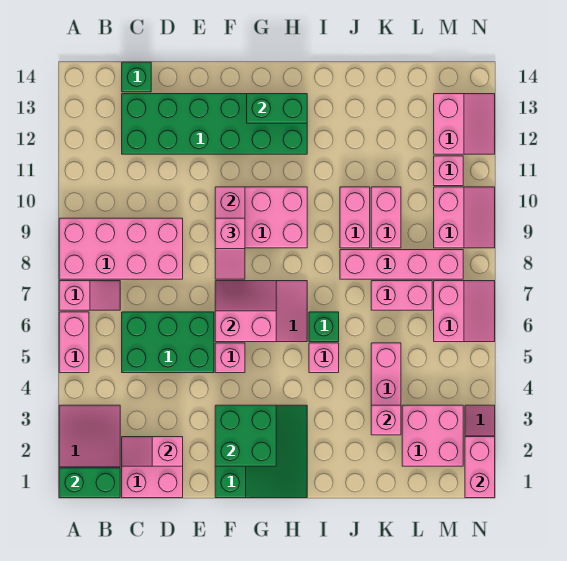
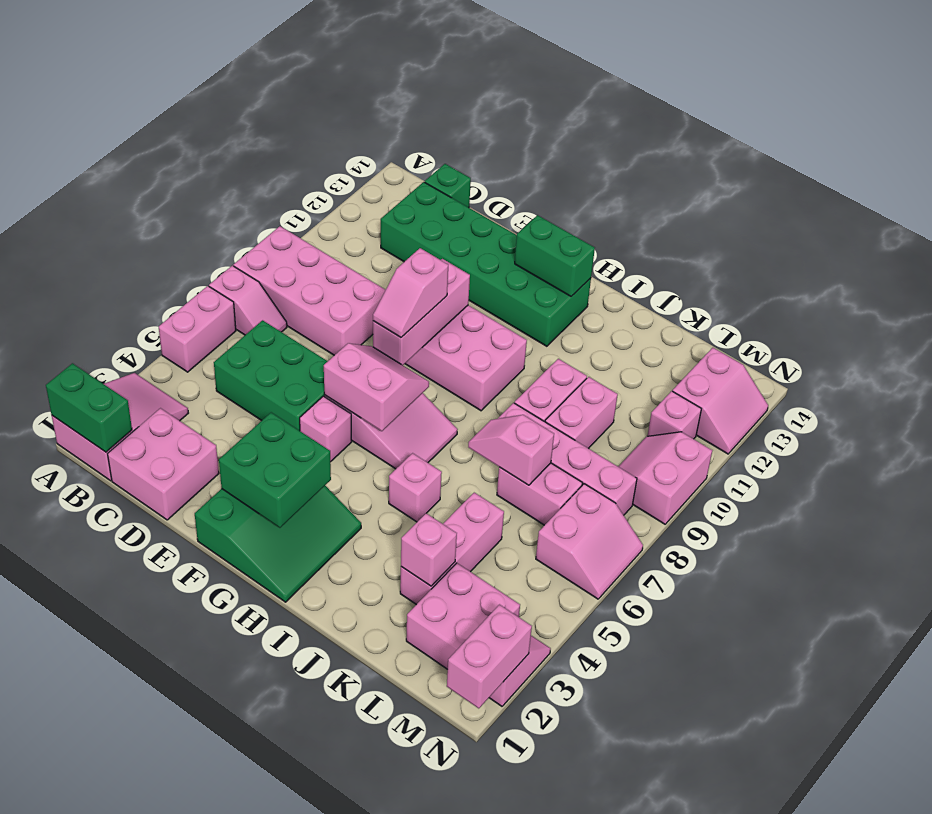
pink slope C2:D2 level 2 top D -> pink slope J7:K7 level 2 top K
green brick I6 level 1 -> none
pink slope M9:N10 level 1 top M -> pink slope M9:N10 level 1 top N

